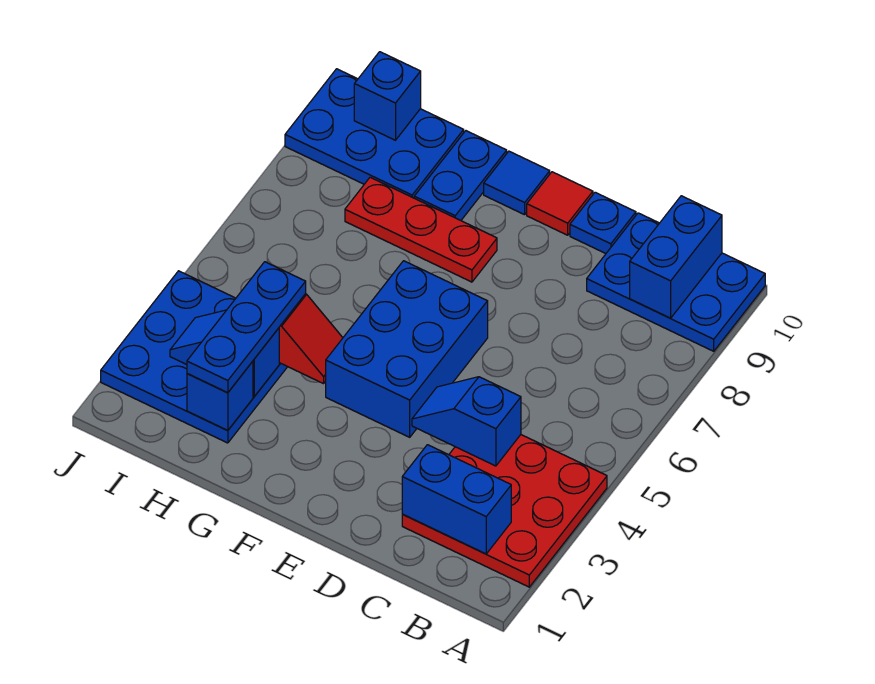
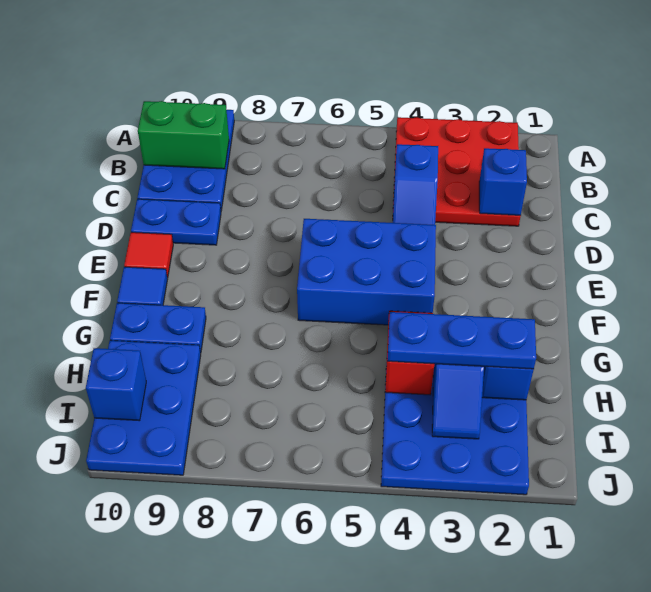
blue brick B2:C2 level 2 -> blue brick C2 level 2
blue brick B9:B10 level 2 -> green brick B9:B10 level 2
blue plate D10 level 1 -> blue plate D9:D10 level 1
red plate F8:H8 level 1 -> none

